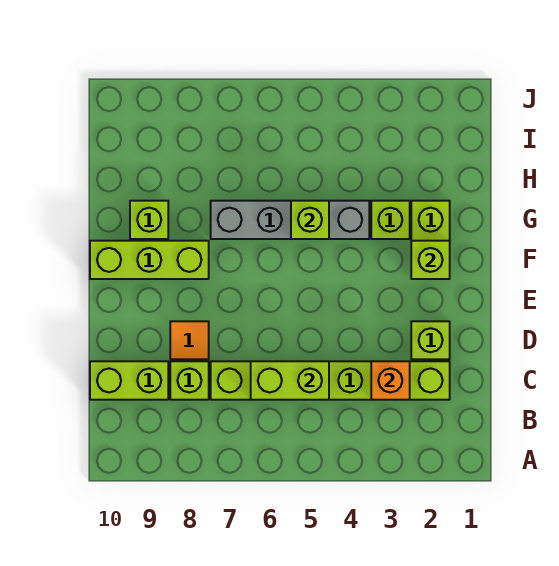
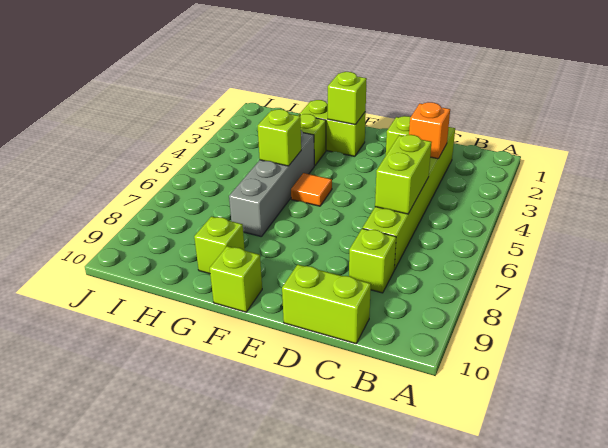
lime brick C9:C10 level 1 -> lime brick C10:D10 level 1
orange tile D8 level 1 -> orange tile F5 level 1
lime brick F8:F10 level 1 -> lime brick F10 level 1

